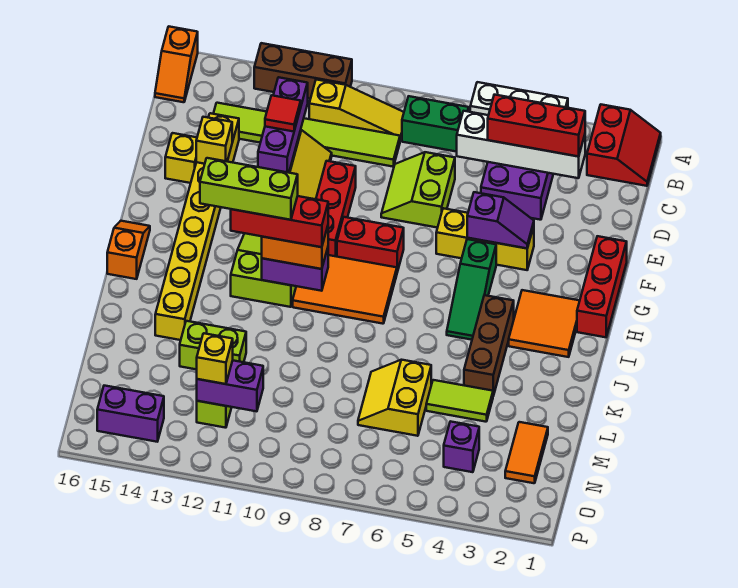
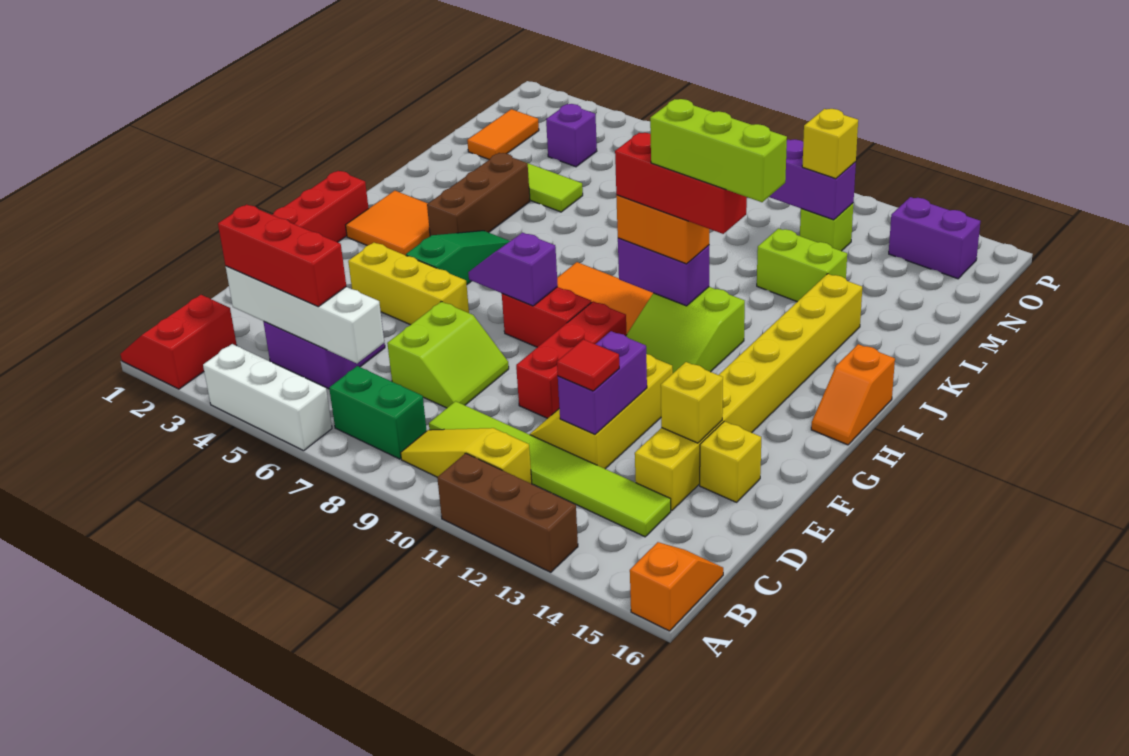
purple brick C12:E12 level 2 -> purple brick D12:E12 level 2
purple slope F4:F5 level 2 top 5 -> purple slope G7:G8 level 2 top 8
yellow slope L6:M7 level 1 top 6 -> none

